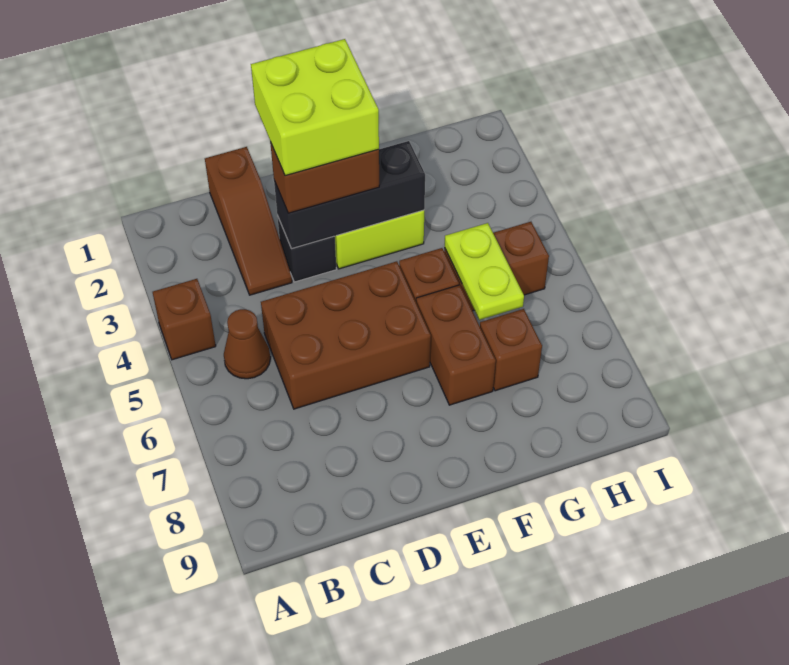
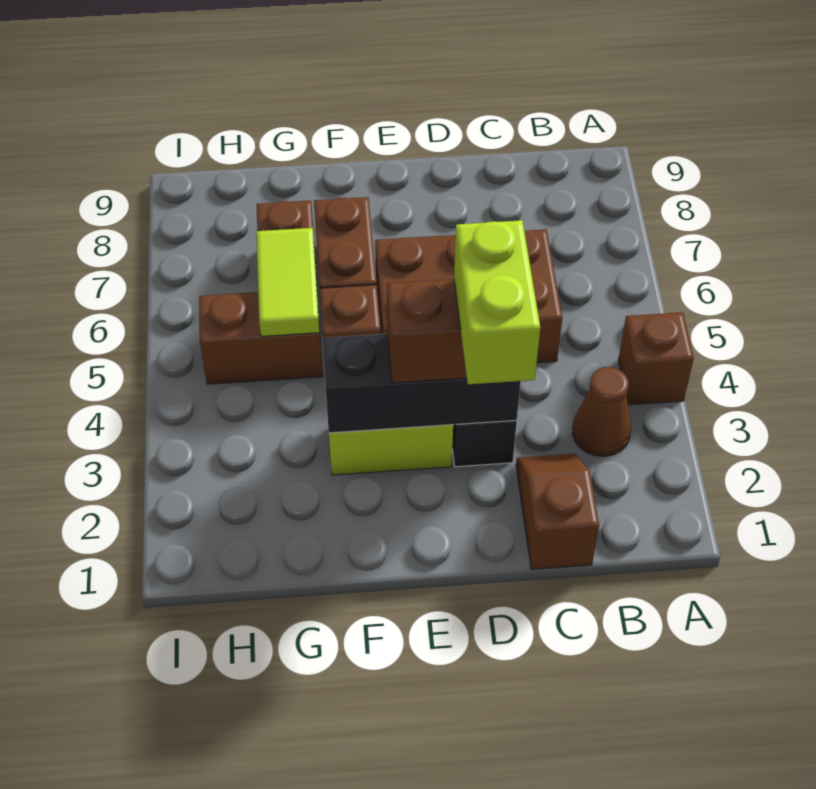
brown cone B5 level 1 -> brown cone B3 level 1
brown slope C1:C3 level 1 top 1 -> brown slope C1:C2 level 1 top 1
lime brick D2:E3 level 4 -> lime brick D2:D3 level 4
lime plate G5:G6 level 2 -> lime tile G5:G6 level 2

